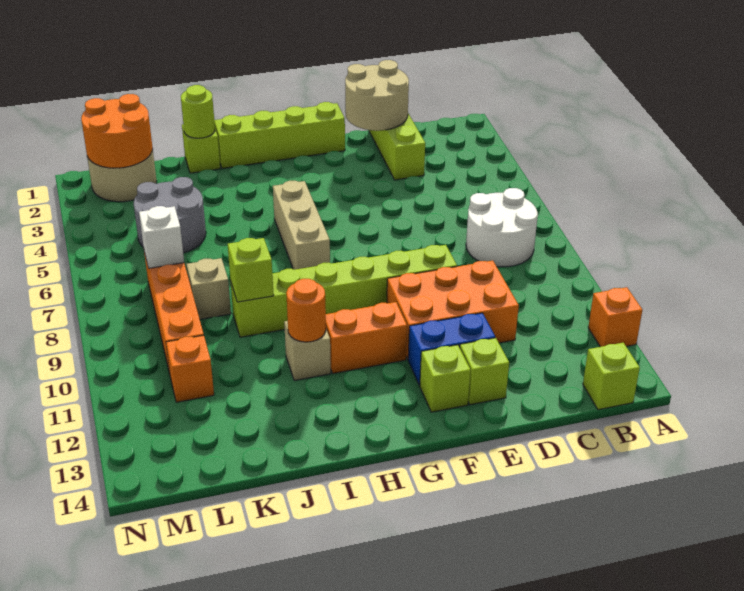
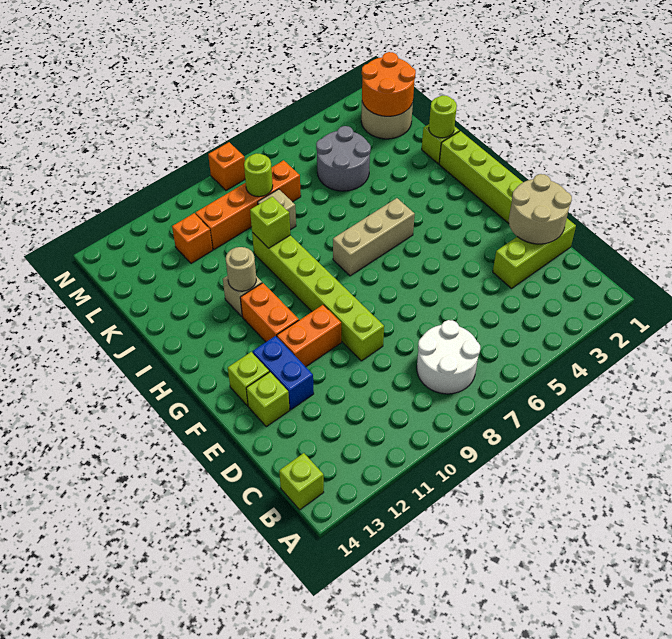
orange brick A12 level 1 -> orange brick N8 level 1
orange brick D10:F11 level 1 -> orange brick F10:F11 level 1
orange round brick I11 level 2 -> tan round brick I11 level 2
white brick L7 level 2 -> none
none -> lime round brick L8 level 2

